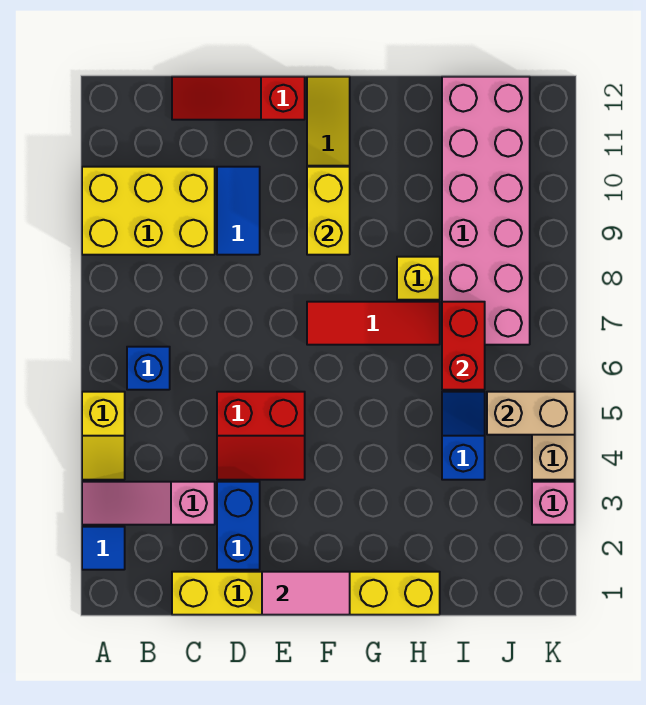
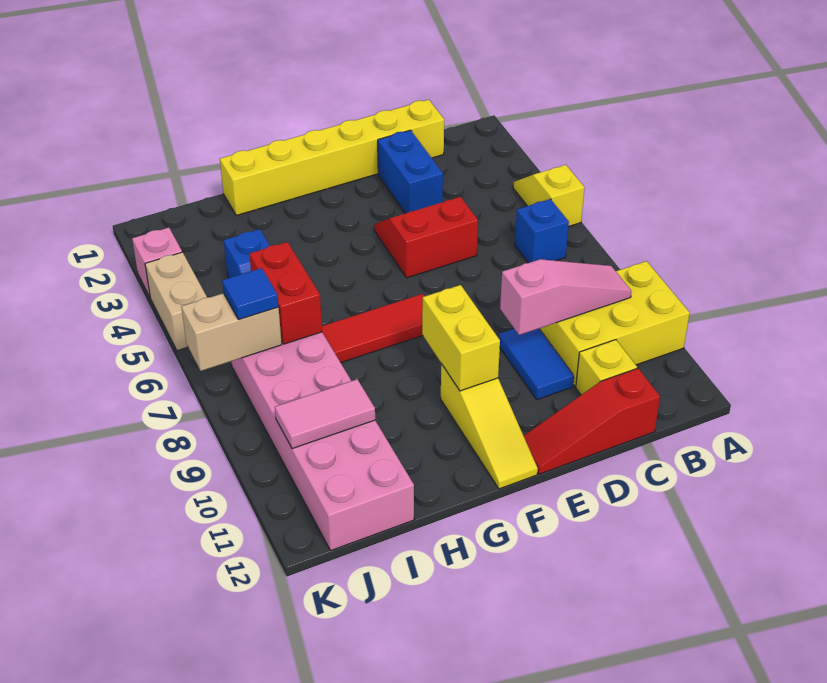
blue tile A2 level 1 -> blue tile J7 level 3
pink slope A3:C3 level 1 top C -> pink slope B9:D9 level 2 top D
red slope C12:E12 level 1 top E -> red slope C12:E12 level 1 top C
pink tile E1:F1 level 2 -> pink tile I10:J10 level 2
yellow brick H8 level 1 -> yellow brick C11 level 1
tan brick J5:K5 level 2 -> tan brick J7:K7 level 2

